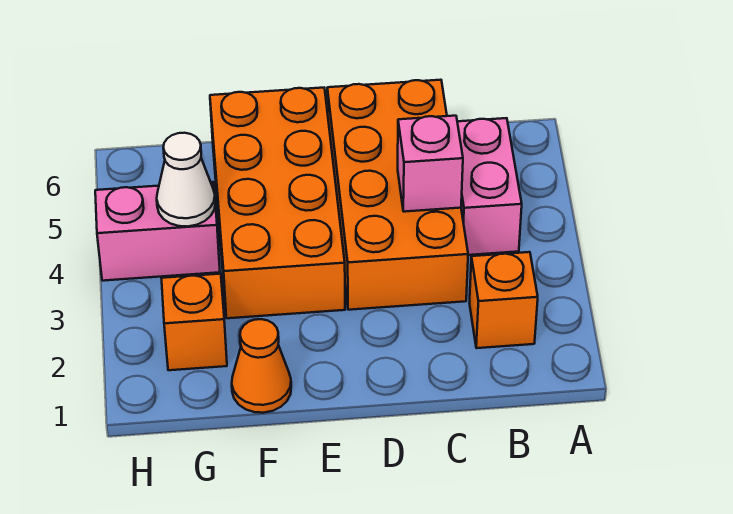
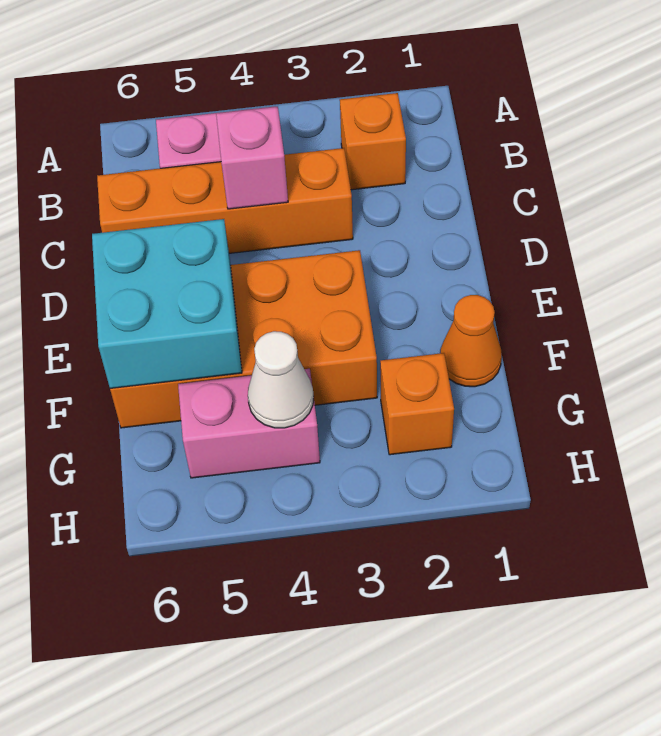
orange brick C3:D6 level 1 -> orange brick C3:C6 level 1
none -> cyan brick E5:F6 level 2
pink brick G4:H4 level 1 -> pink brick G4:G5 level 1

